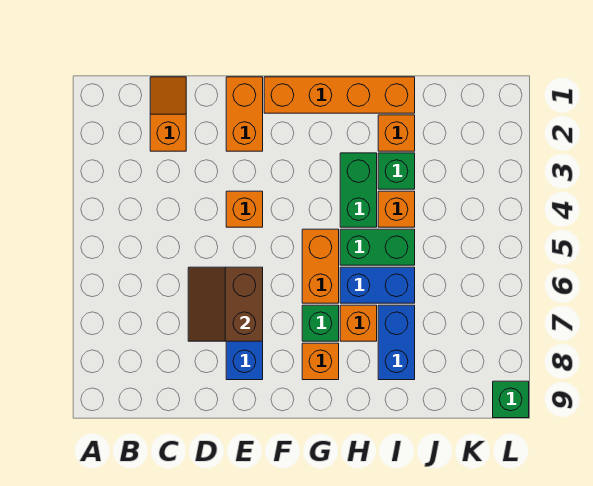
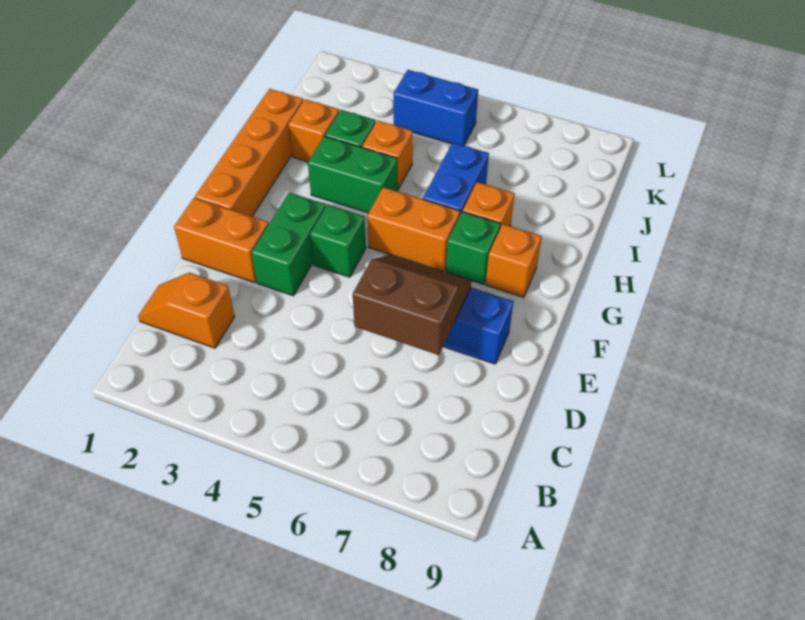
brown slope D6:E7 level 2 top E -> brown slope D6:E7 level 2 top D
orange brick E4 level 1 -> none
green brick H5:I5 level 1 -> green brick E3:F3 level 1
blue brick I7:I8 level 1 -> blue brick K4:K5 level 1
green brick L9 level 1 -> green brick F4 level 1

